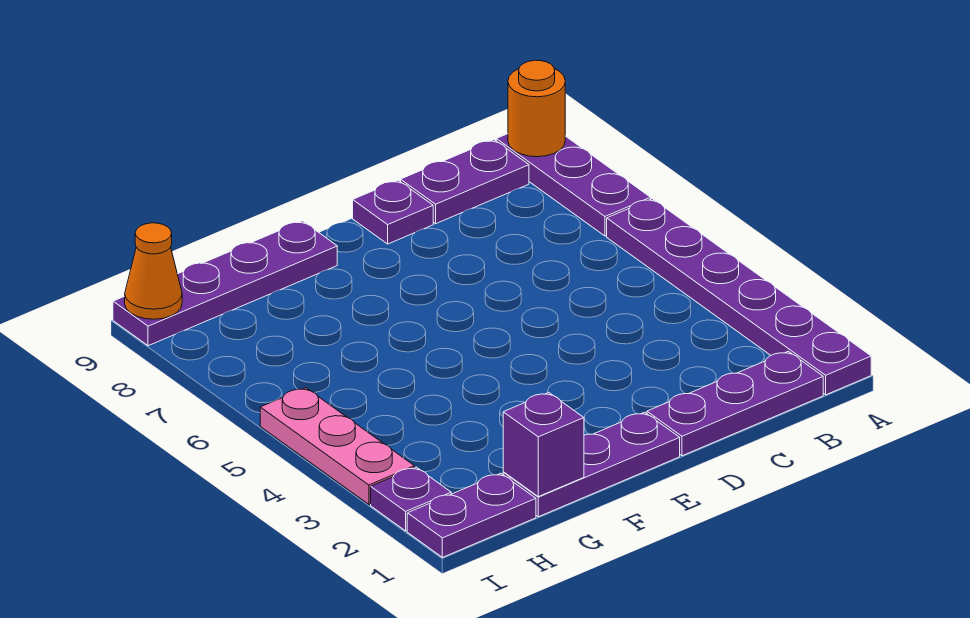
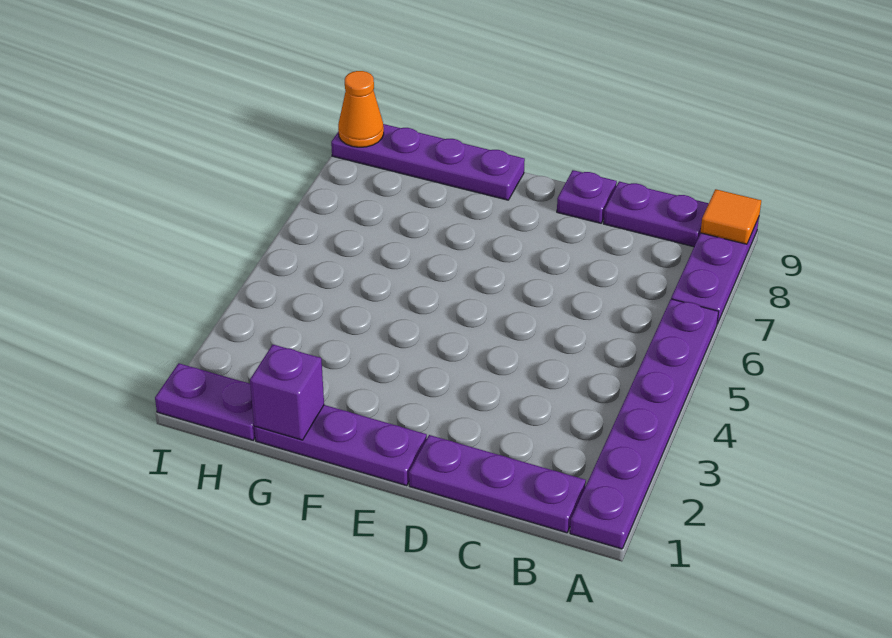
orange round brick A9 level 2 -> orange tile A9 level 2
purple plate I2 level 1 -> none
pink plate I3:I5 level 1 -> none

